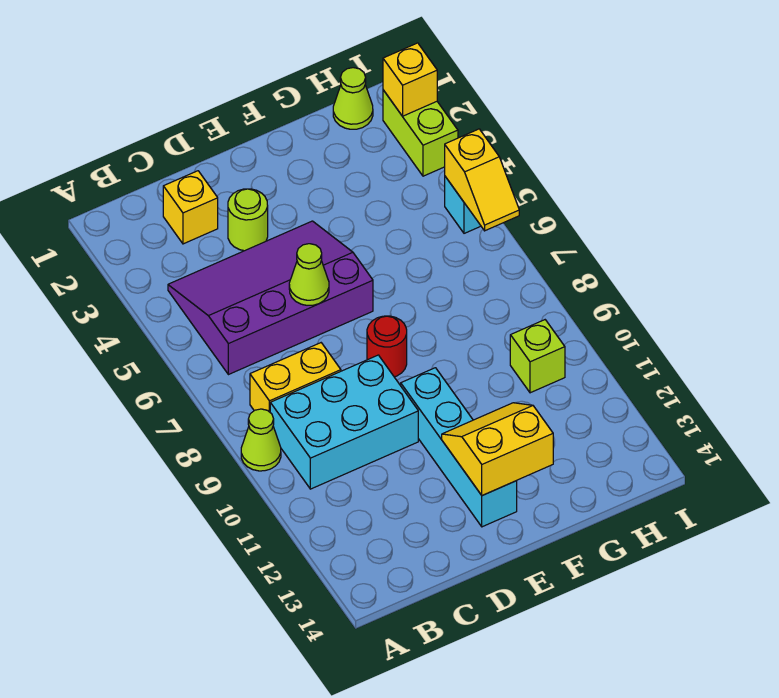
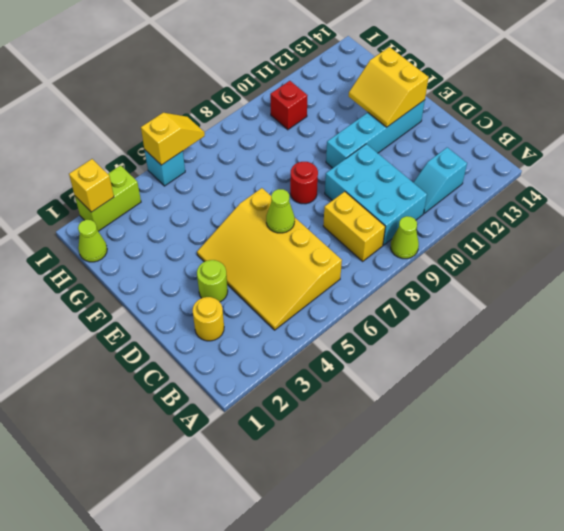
purple slope B4:E6 level 1 top 6 -> yellow slope B4:E6 level 1 top 6
none -> cyan slope B11:B12 level 1 top 12
yellow brick C2 level 1 -> yellow round brick C2 level 1
lime brick H10 level 1 -> red brick H10 level 1

